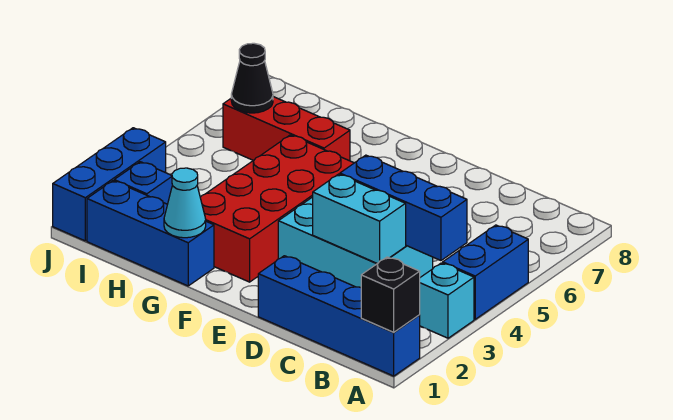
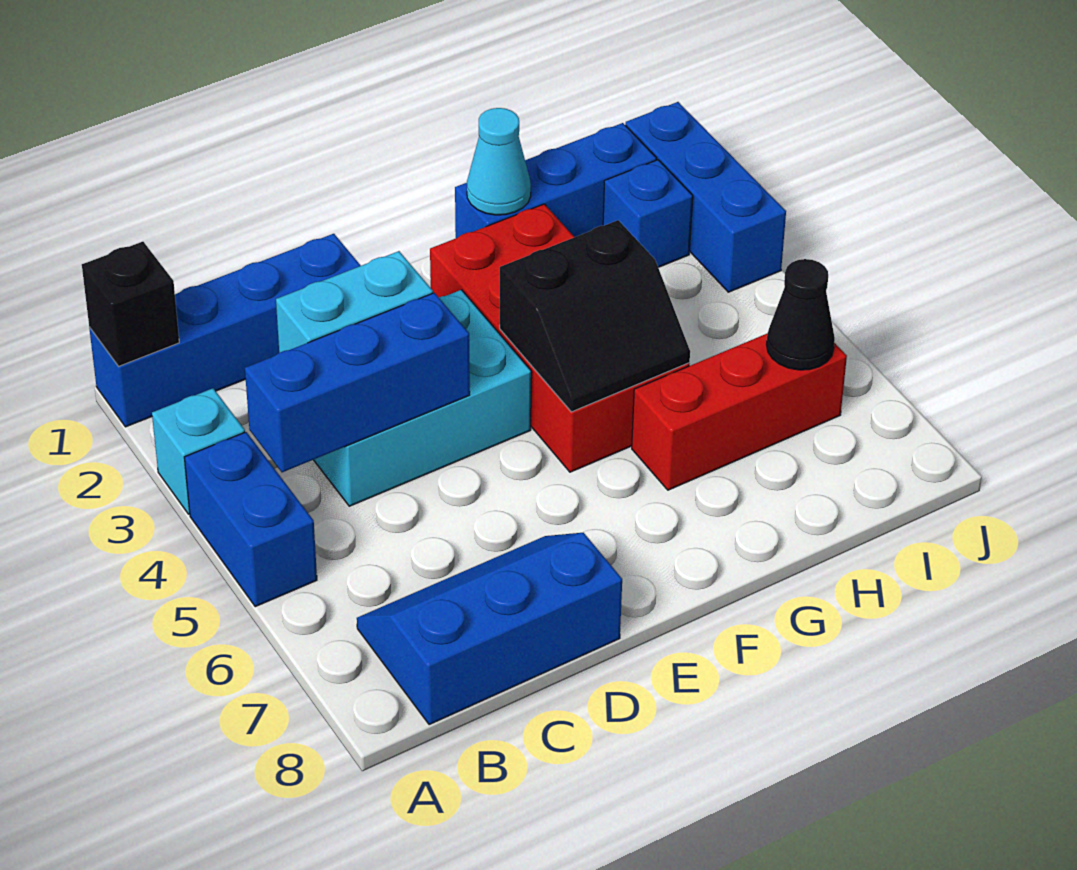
none -> blue slope B7:D8 level 1 top 8
none -> black slope F4:G5 level 2 top 4

